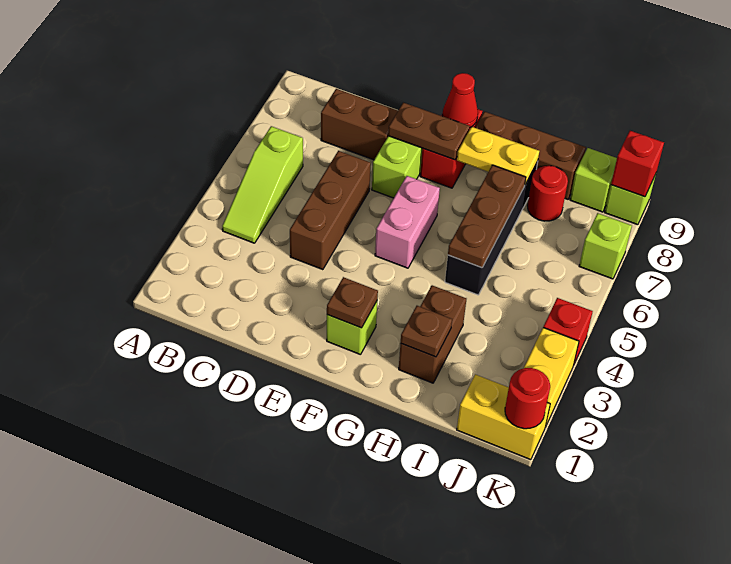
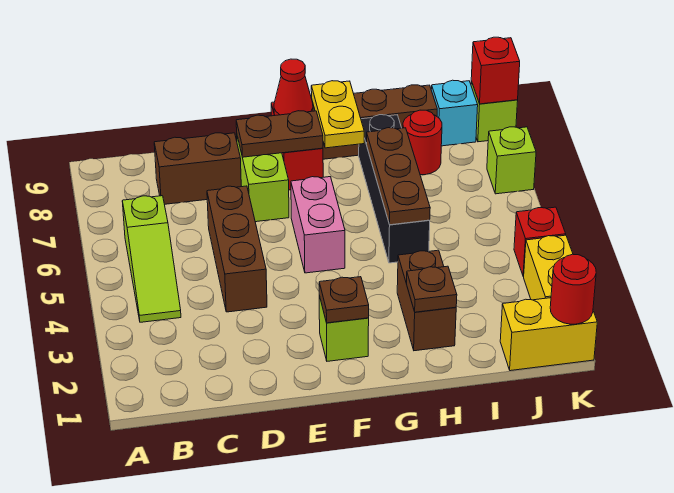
yellow plate G8:H8 level 2 -> yellow plate G8:G9 level 2
lime brick J9 level 1 -> cyan brick J9 level 1

